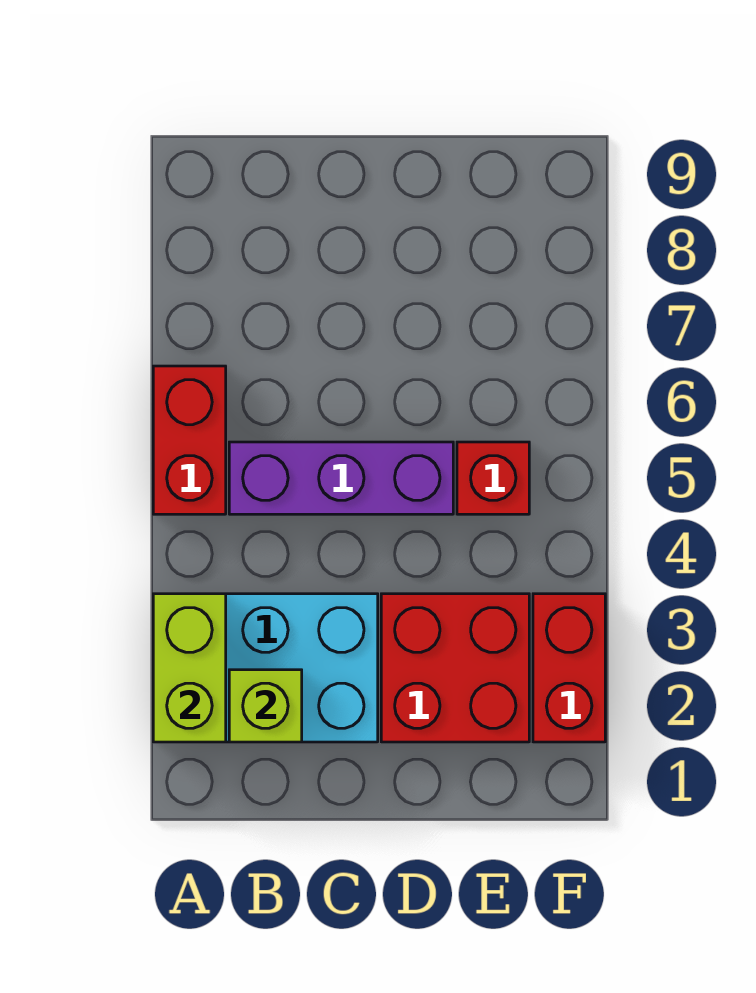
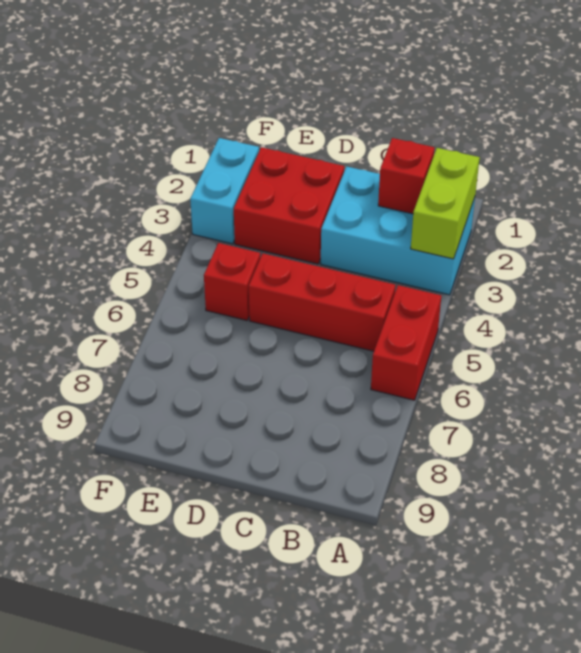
lime brick B2 level 2 -> red brick B2 level 2
purple brick B5:D5 level 1 -> red brick B5:D5 level 1
red brick F2:F3 level 1 -> cyan brick F2:F3 level 1

